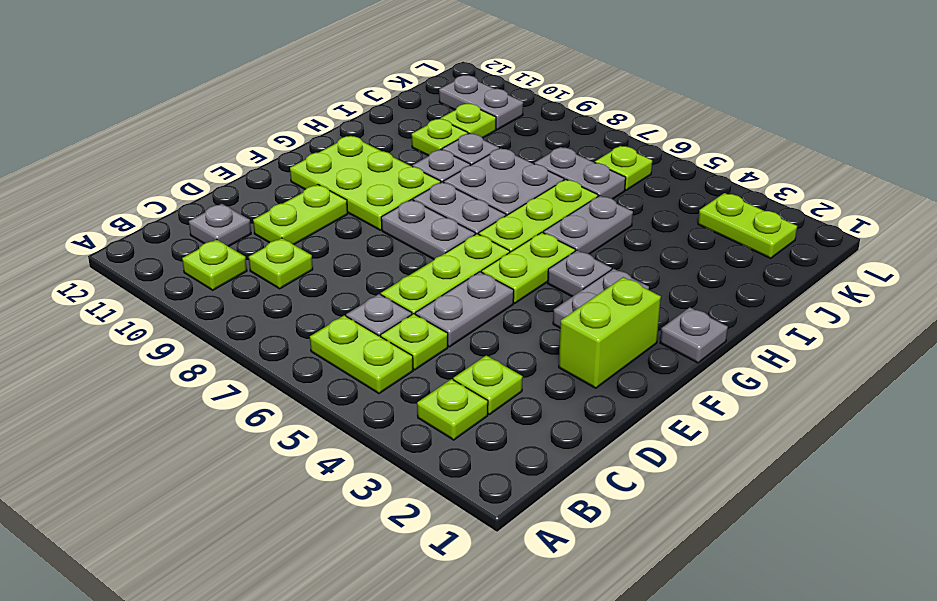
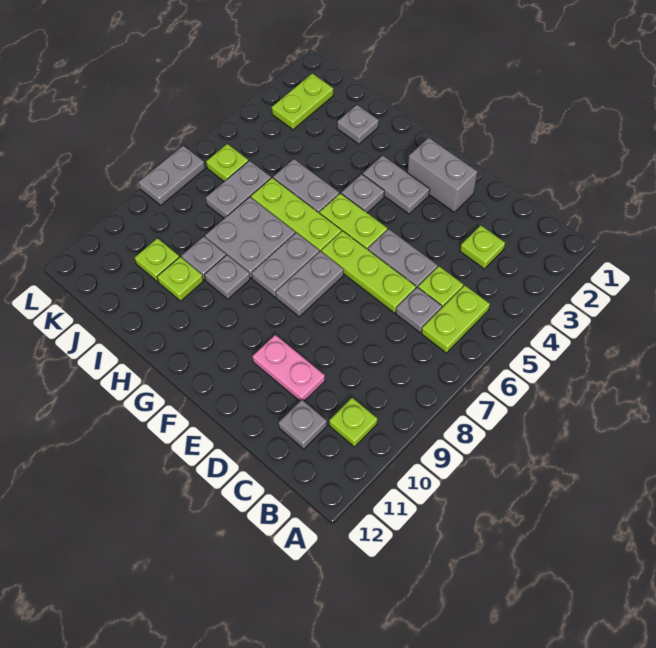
lime plate B3 level 1 -> none
lime plate C9 level 1 -> none
lime plate D10:E10 level 1 -> pink plate D10:E10 level 1
lime brick E2:F2 level 1 -> grey brick E2:F2 level 1
lime plate F9:G11 level 1 -> none
grey plate G1 level 1 -> grey plate I2 level 1
grey plate K10:K11 level 1 -> grey plate L7:L8 level 1

